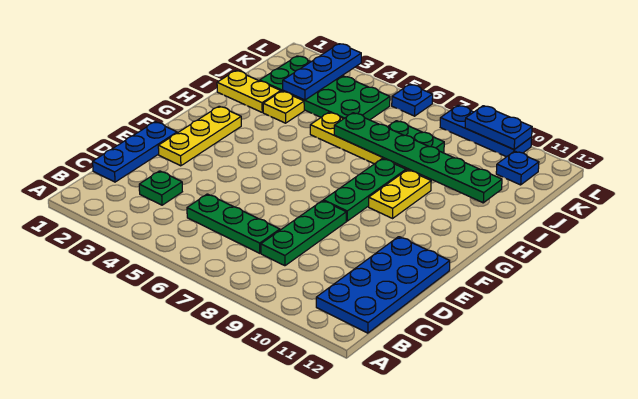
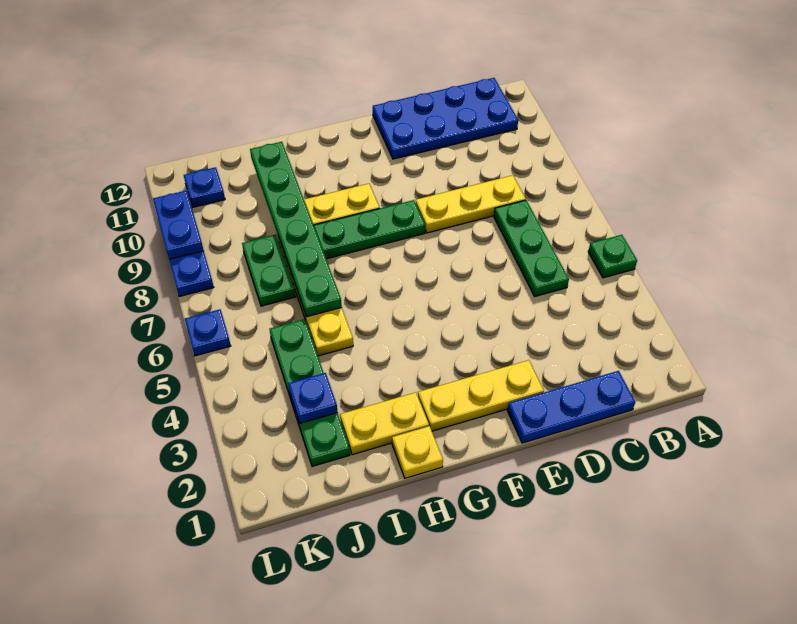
green plate C3 level 1 -> green plate A5 level 1
green plate C8:E8 level 1 -> yellow plate C8:E8 level 1
yellow plate I1:I2 level 1 -> yellow plate H2:I2 level 1
yellow plate I3 level 1 -> yellow plate H1 level 1
green plate J2:K5 level 1 -> green plate J2:J5 level 1
blue plate J3:L3 level 2 -> blue plate J3 level 2

